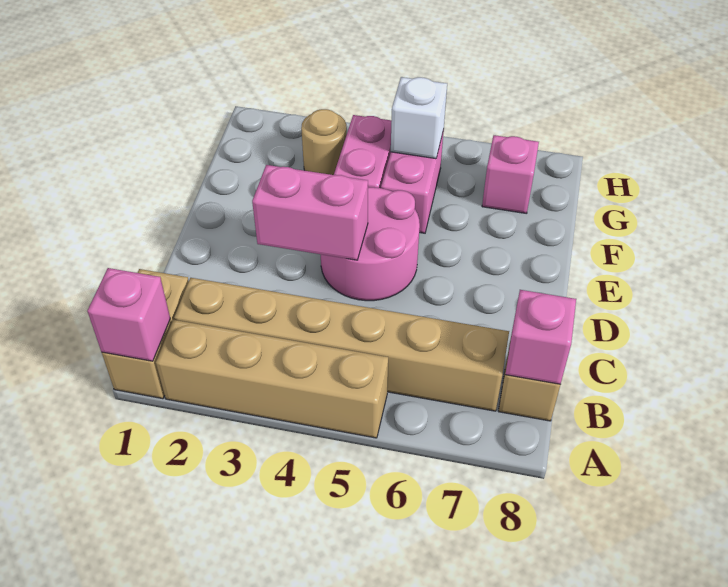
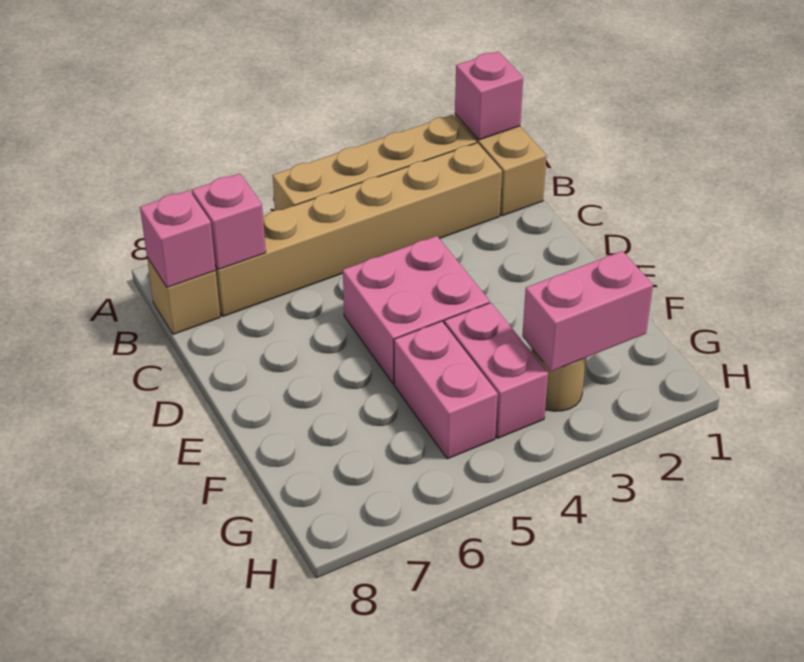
pink brick D3:D4 level 2 -> pink brick G2:G3 level 2
pink round brick D4:E5 level 1 -> pink brick D4:E5 level 1
white brick G5 level 2 -> none
pink brick G7 level 1 -> pink brick B7 level 2

